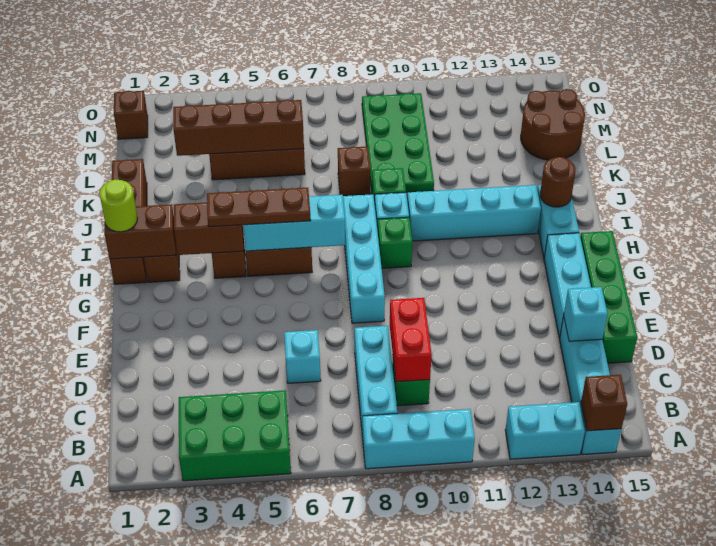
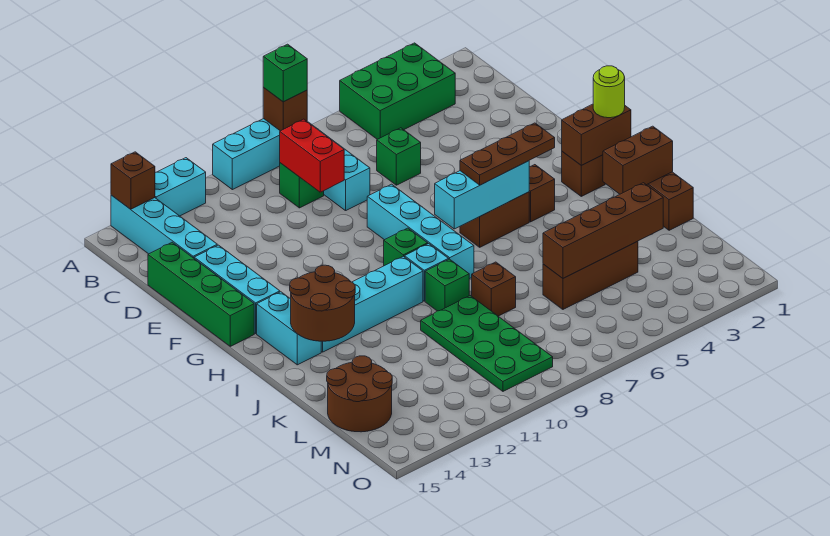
none -> green brick A8 level 3
cyan brick D6 level 1 -> green brick D6 level 1
cyan brick D14 level 2 -> none
brown brick H3:H4 level 2 -> brown brick J1:J2 level 2
brown round brick I14 level 2 -> brown round brick I13:J14 level 2
brown brick N1 level 1 -> brown brick A8 level 2

